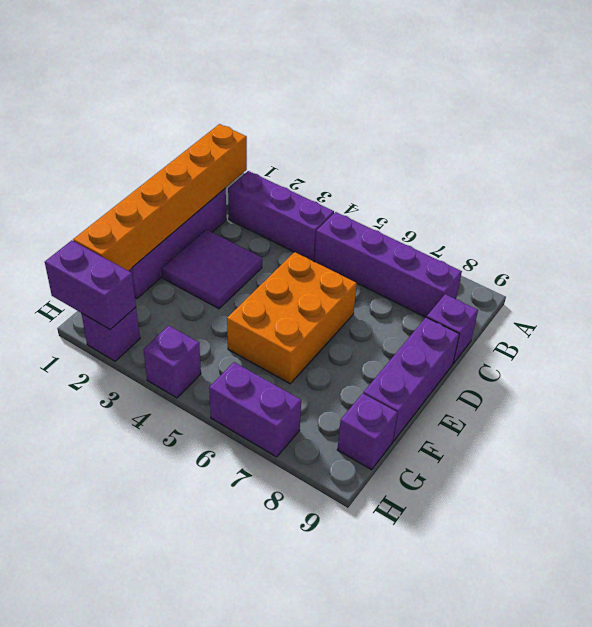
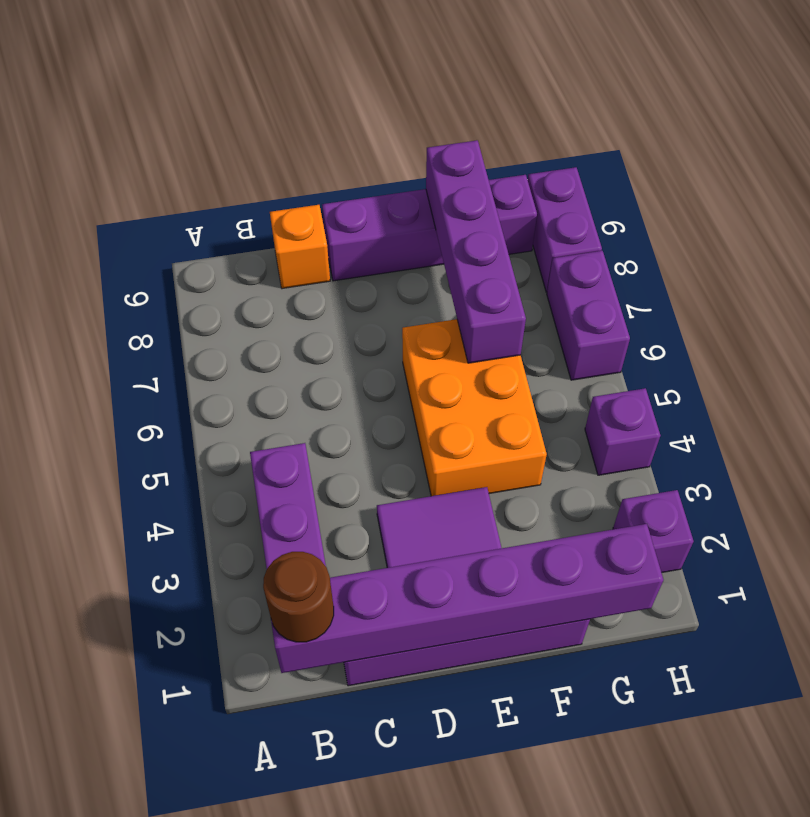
orange brick B1:G1 level 2 -> purple brick B1:G1 level 2
none -> brown round brick B1 level 3
purple brick B5:B8 level 1 -> purple brick F6:F9 level 2
purple brick C9 level 1 -> orange brick C9 level 1
orange brick D5:F6 level 1 -> orange brick E4:F6 level 1
purple brick H1:H2 level 2 -> purple brick H8:H9 level 1

